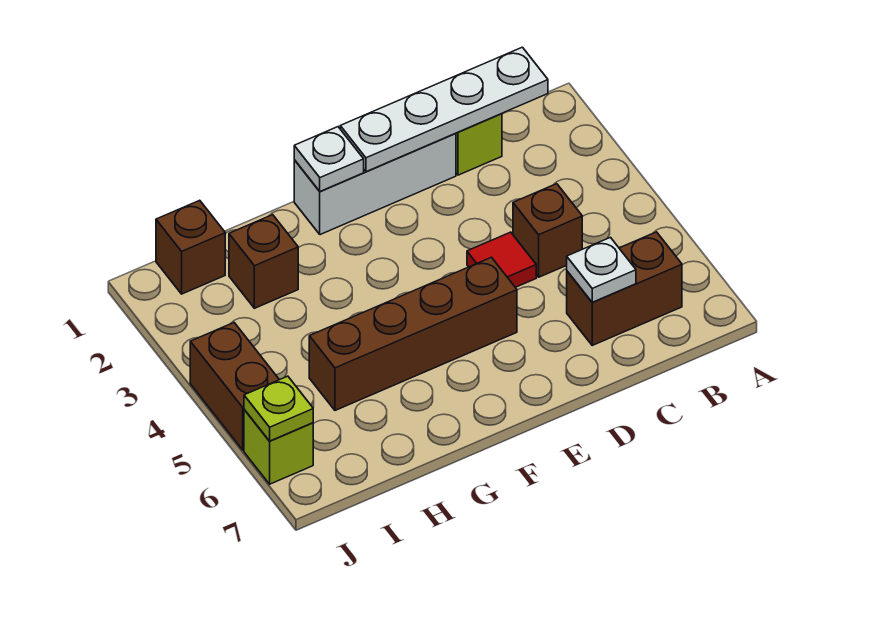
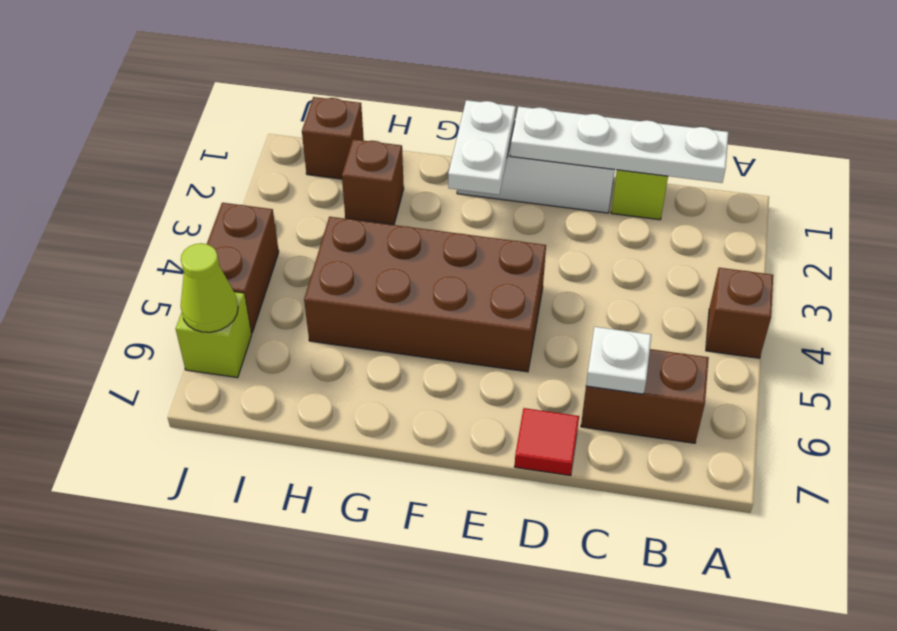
brown brick C4 level 1 -> brown brick A4 level 1
red tile D4 level 1 -> red tile D7 level 1
brown brick E5:H5 level 1 -> brown brick E4:H5 level 1
white plate F1 level 2 -> white plate F1:F2 level 2
lime plate J6 level 2 -> lime cone J6 level 2

